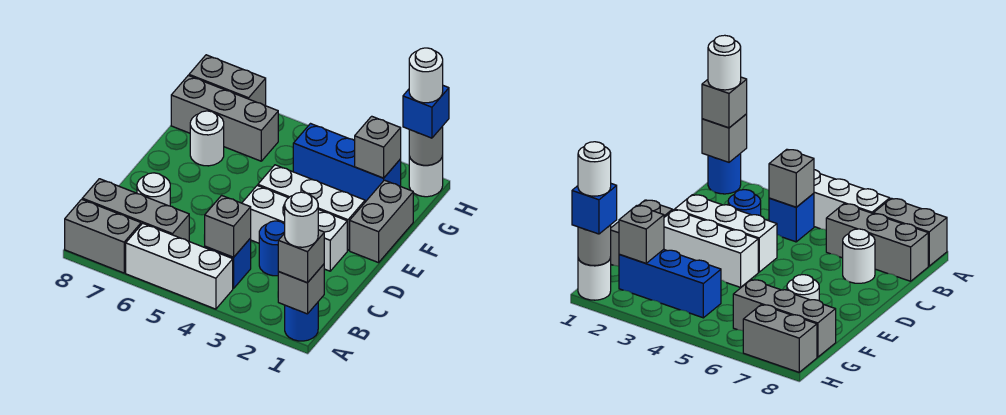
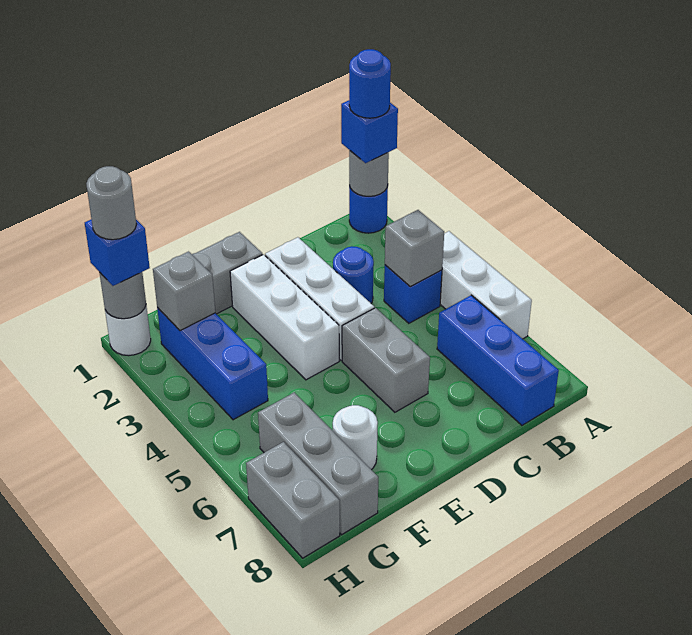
grey brick A1 level 2 -> grey round brick A1 level 2
grey brick A1 level 3 -> blue brick A1 level 3
white round brick A1 level 4 -> blue round brick A1 level 4
grey brick A7:A8 level 1 -> grey brick D5:D6 level 1
grey brick B6:B8 level 1 -> blue brick B6:B8 level 1
white round brick C7 level 1 -> none
white round brick H1 level 4 -> grey round brick H1 level 4

